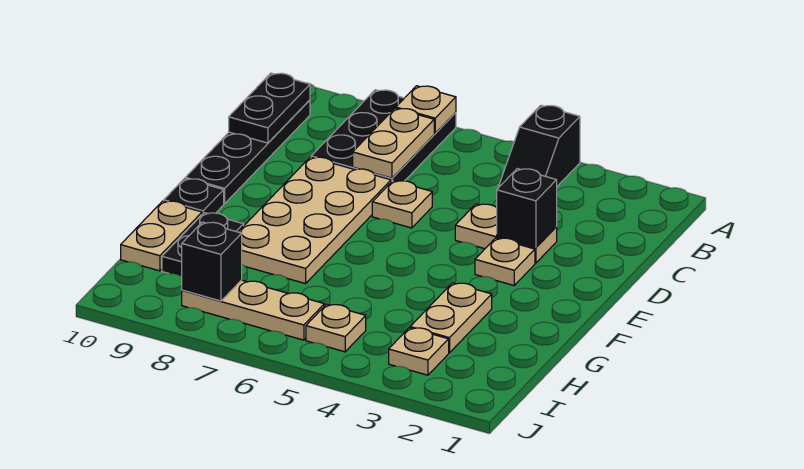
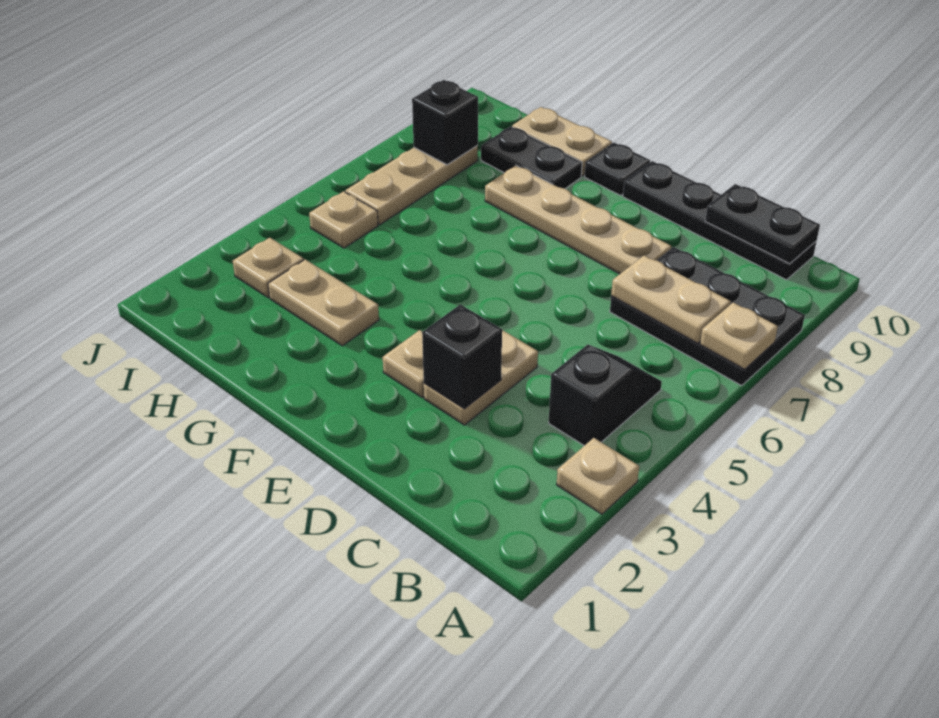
black slope A4:B4 level 1 top A -> black slope B4:B5 level 1 top 4
tan plate D6 level 1 -> tan plate A3 level 1
tan plate D7:G8 level 1 -> tan plate D8:G8 level 1

